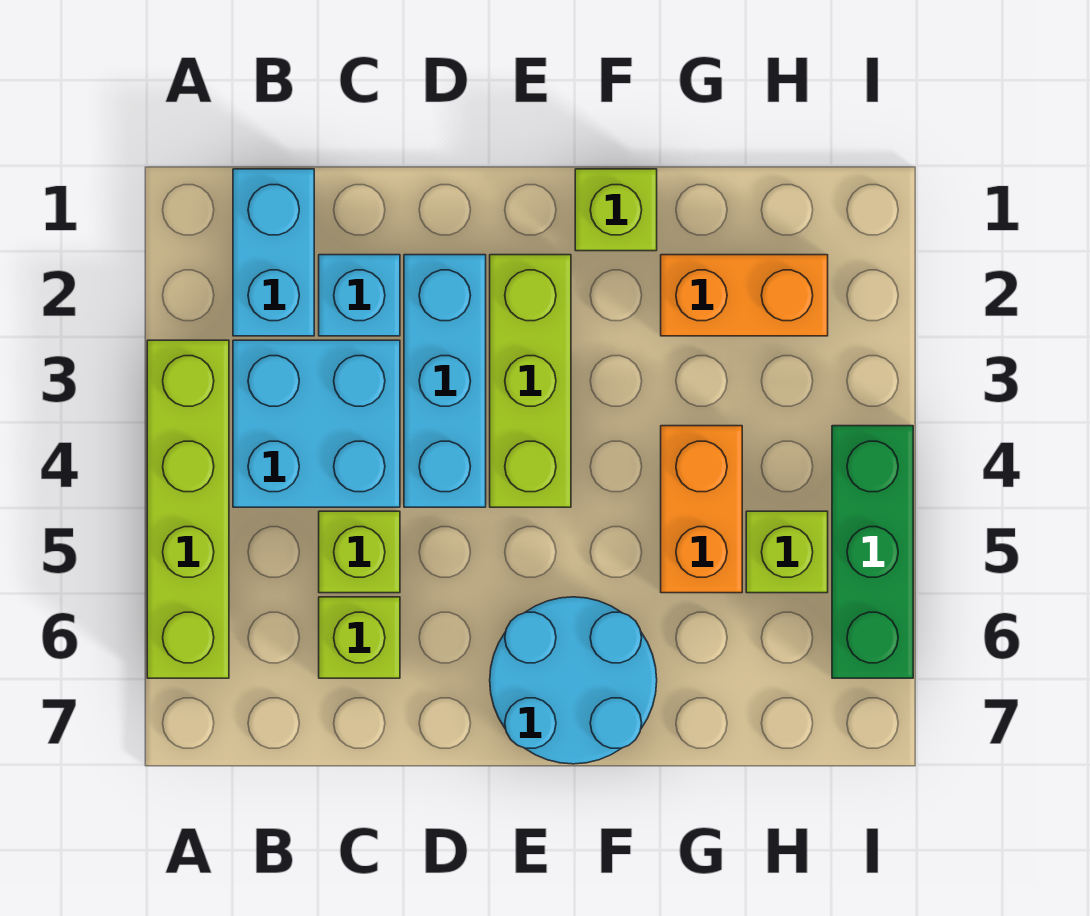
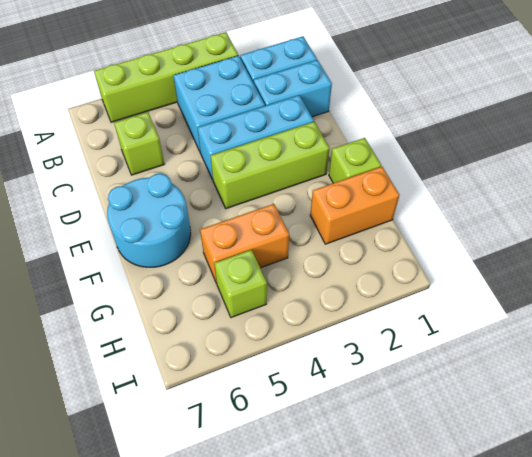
cyan brick C2 level 1 -> cyan brick C1:C2 level 1
lime brick C5 level 1 -> none
orange brick G2:H2 level 1 -> orange brick G1:G2 level 1
green brick I4:I6 level 1 -> none

